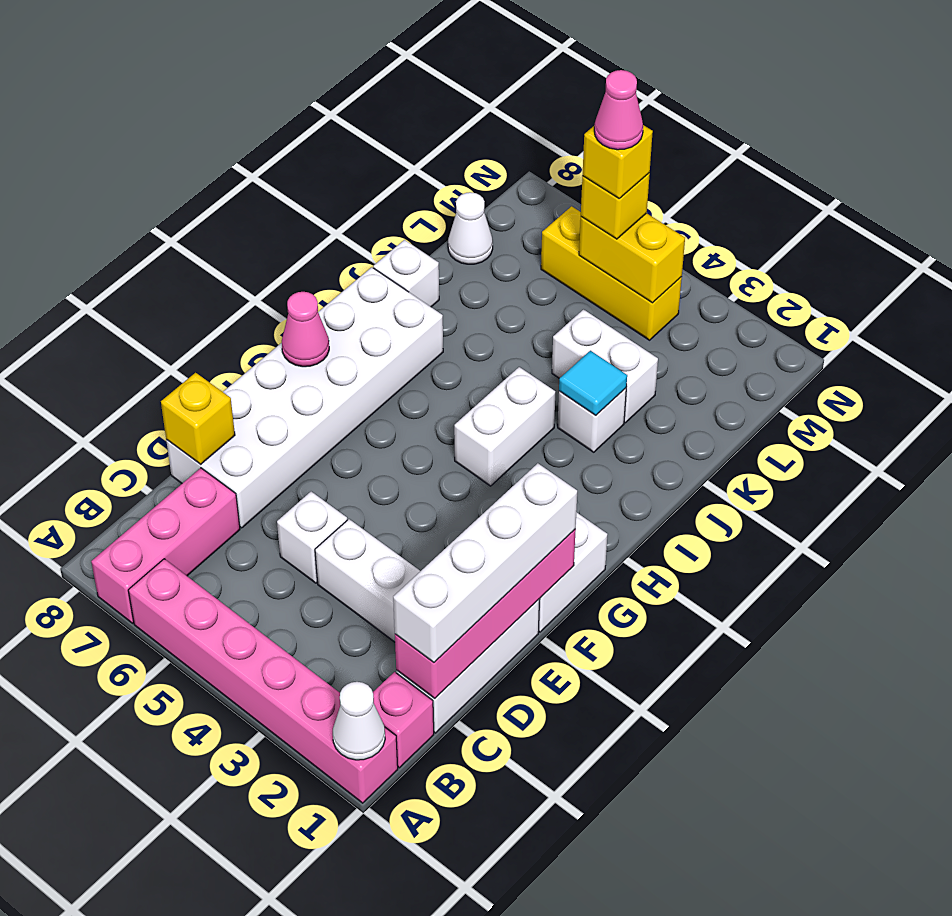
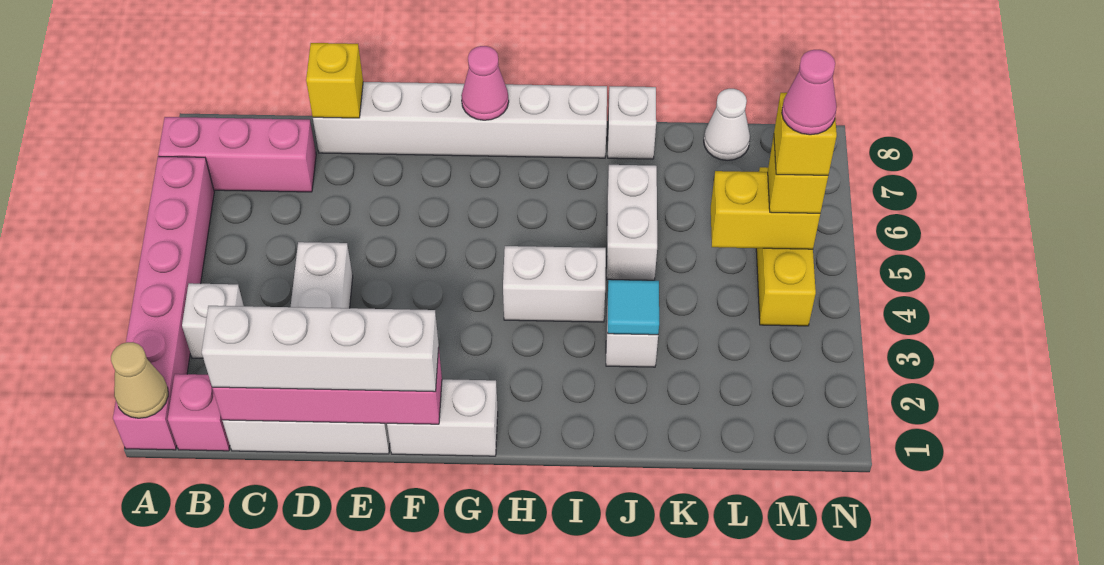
white cone A1 level 2 -> tan cone A1 level 2
white brick D5 level 1 -> white brick B3 level 1
white brick D7:I8 level 1 -> white brick D8:I8 level 1
white brick K3:K4 level 1 -> white brick J5:J6 level 1
yellow brick M4:M5 level 2 -> yellow brick L5:M5 level 2

